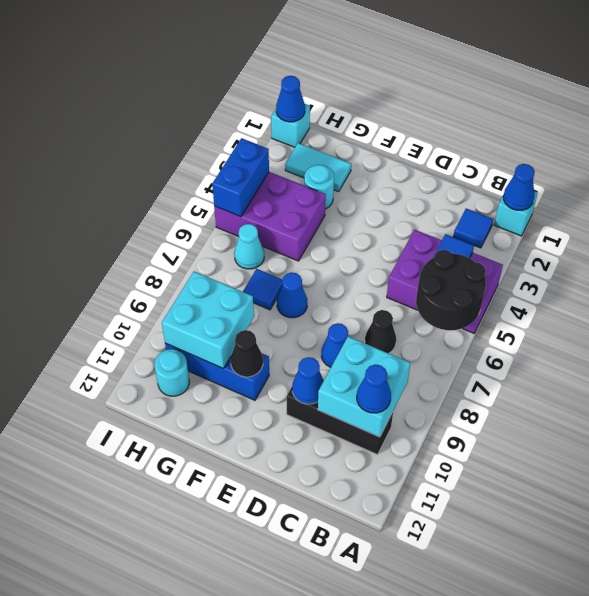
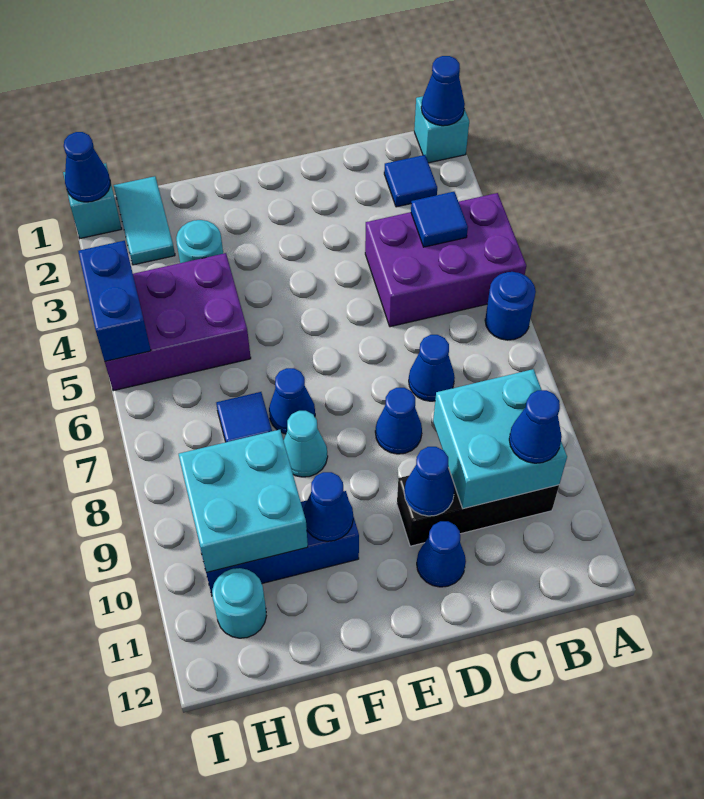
black round brick A5:B6 level 2 -> none
none -> blue round brick A6 level 1
black cone C7 level 1 -> blue cone C7 level 1
none -> blue cone D11 level 1
black cone F10 level 2 -> blue cone F10 level 2
cyan tile G2:H2 level 1 -> cyan tile H1:H2 level 1
cyan cone H6 level 1 -> cyan cone F8 level 1

